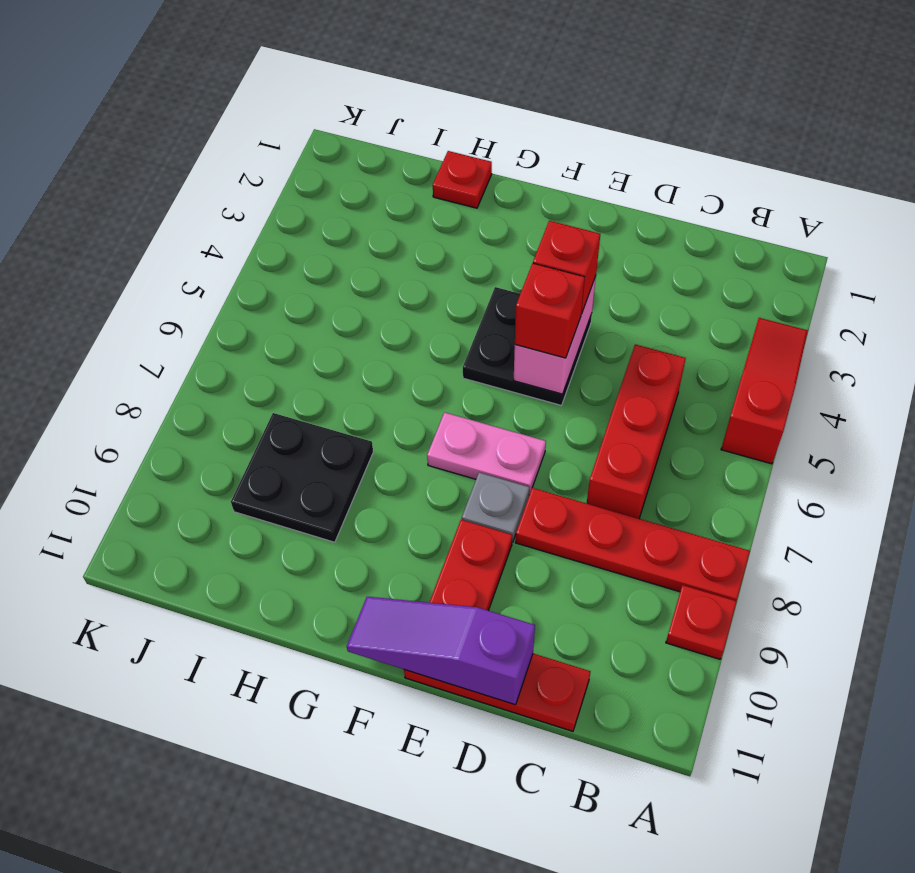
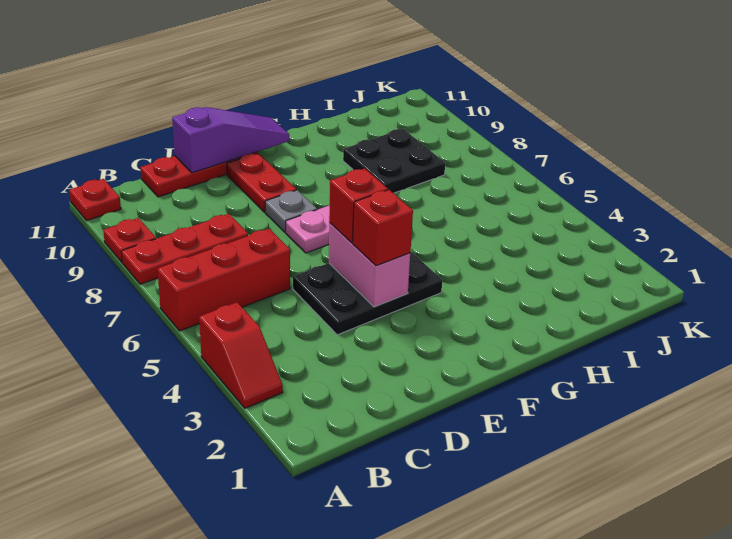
red slope A3:A5 level 1 top 5 -> red slope A3:A4 level 1 top 4
red plate A8:D8 level 1 -> red plate A8:C8 level 1
red brick C5:C7 level 1 -> red brick A6:C6 level 1
black plate E4:F5 level 1 -> black plate D4:F5 level 1
red plate H1 level 1 -> red plate A11 level 1

